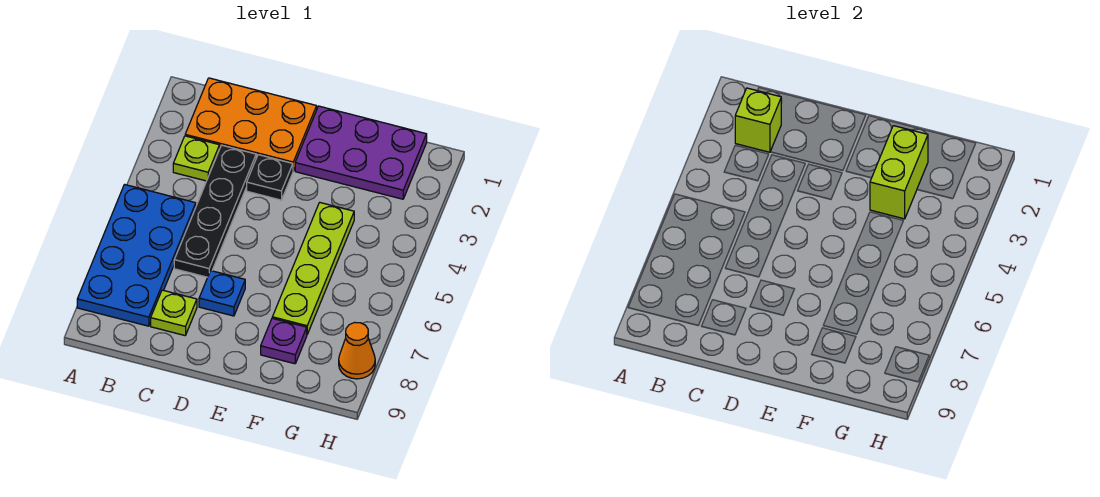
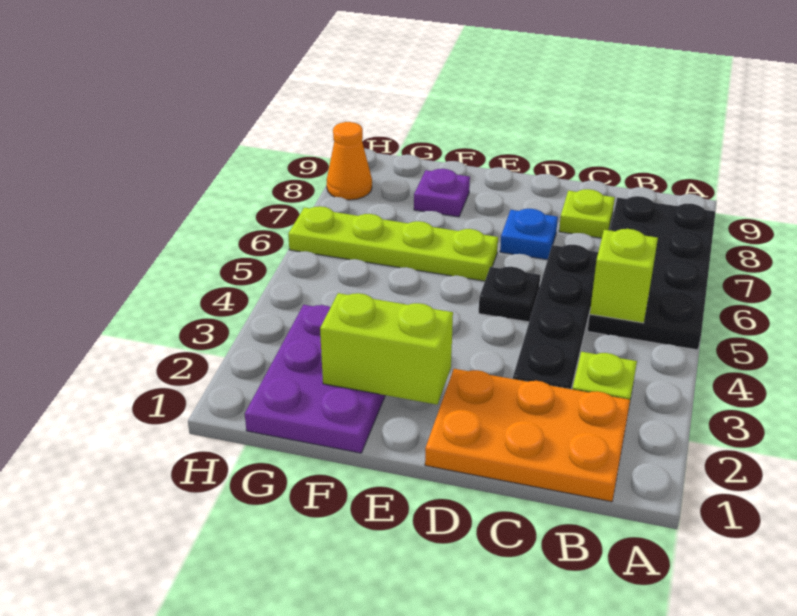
blue plate A5:B8 level 1 -> black plate A5:B8 level 1
lime brick B2 level 2 -> lime brick B5 level 2
black plate D3 level 1 -> black plate D5 level 1
purple plate E1:G2 level 1 -> purple plate F1:G3 level 1
lime brick F2:F3 level 2 -> lime brick E2:F2 level 2
lime plate F4:F7 level 1 -> lime plate E6:H6 level 1

